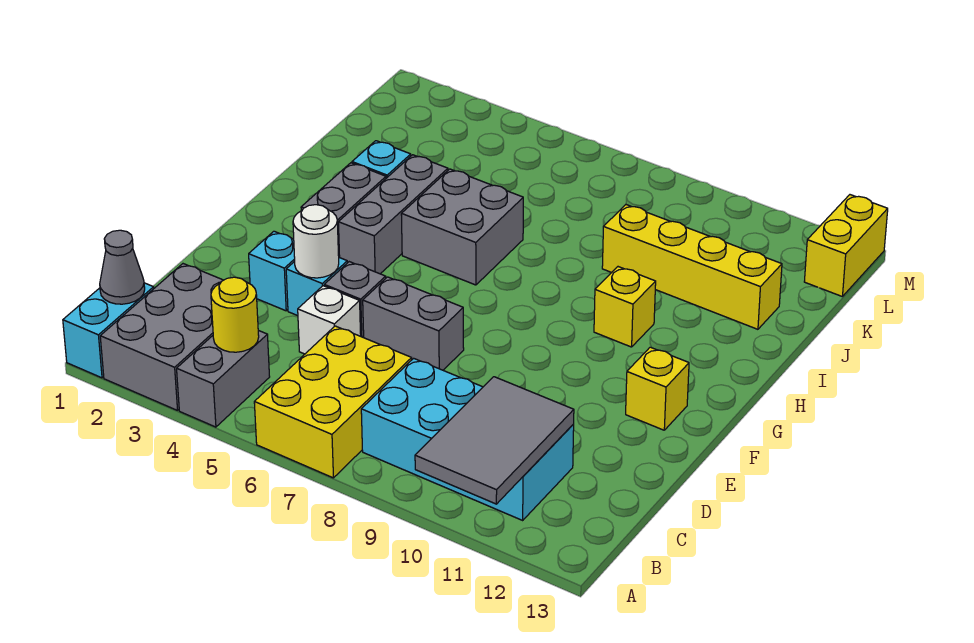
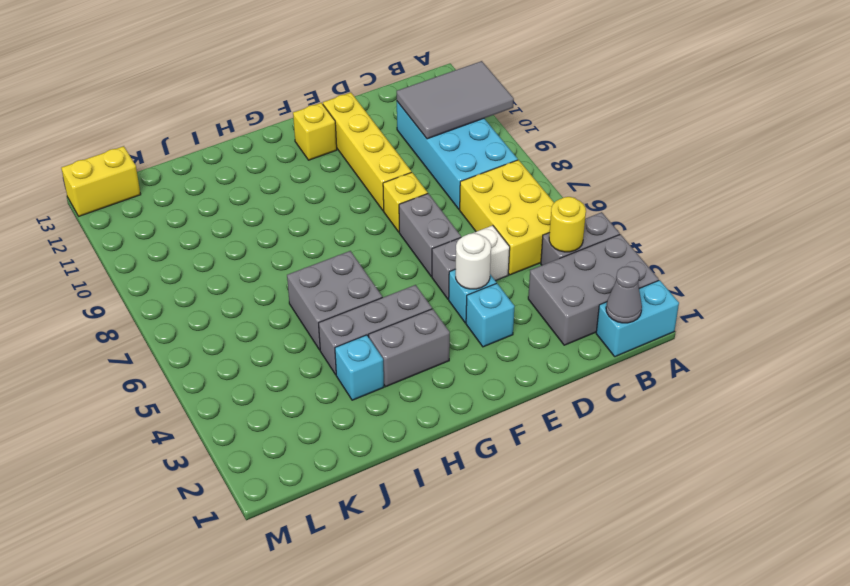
yellow brick A6:C7 level 1 -> yellow brick B5:C7 level 1
yellow brick H10 level 1 -> yellow brick E8 level 1
yellow brick J9:J12 level 1 -> yellow brick E9:E12 level 1

